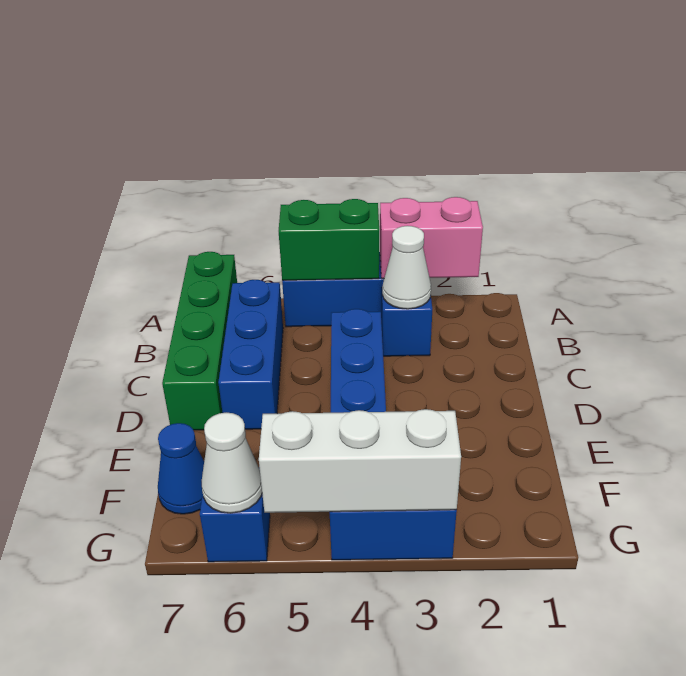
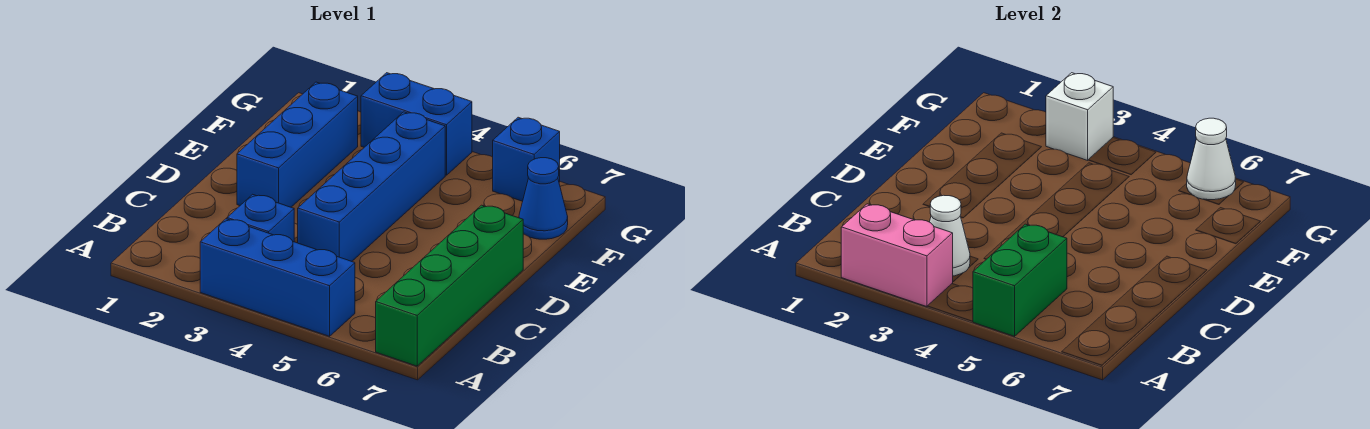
green brick A4:A5 level 2 -> green brick A5:B5 level 2
blue brick B6:D6 level 1 -> blue brick D2:F2 level 1
white brick G3:G5 level 2 -> white brick G3 level 2

